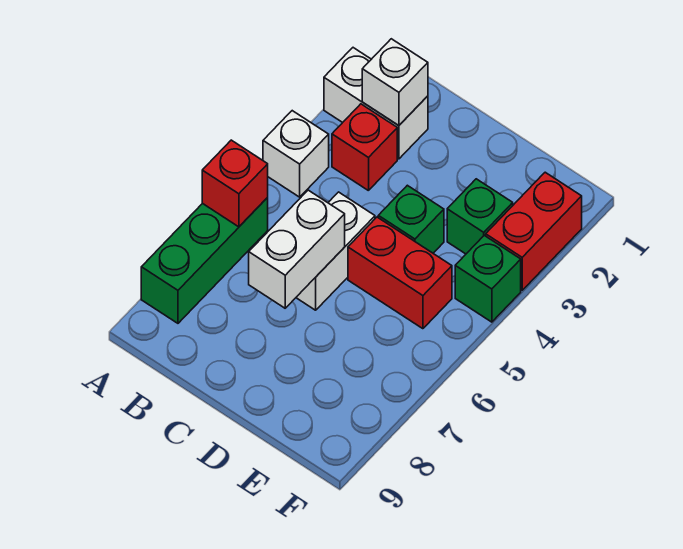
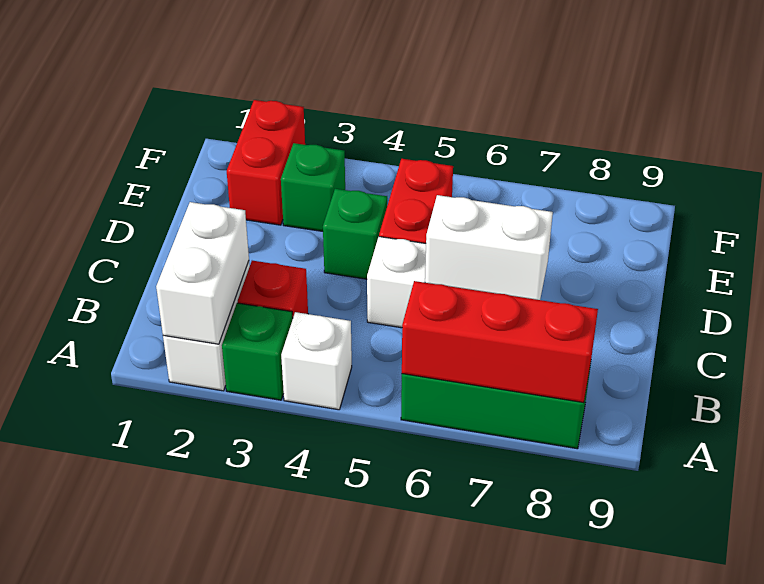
red brick A6 level 2 -> red brick A6:A8 level 2
white brick B2 level 2 -> white brick A2:B2 level 2
red brick F2:F3 level 1 -> red brick E2:F2 level 1
green brick F4 level 1 -> green brick A3 level 1

